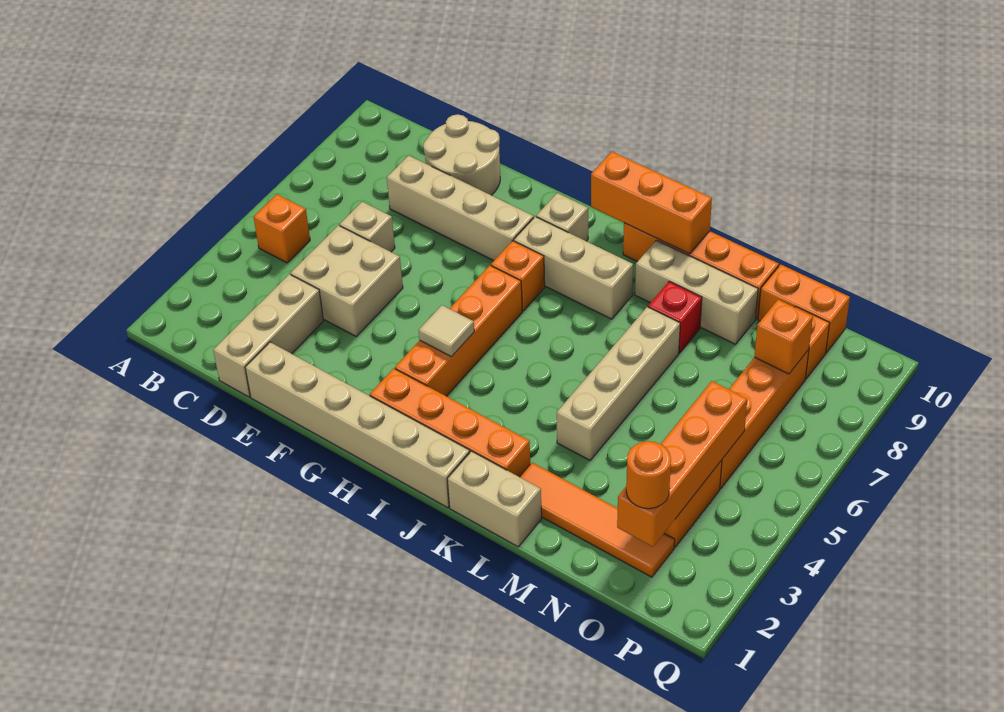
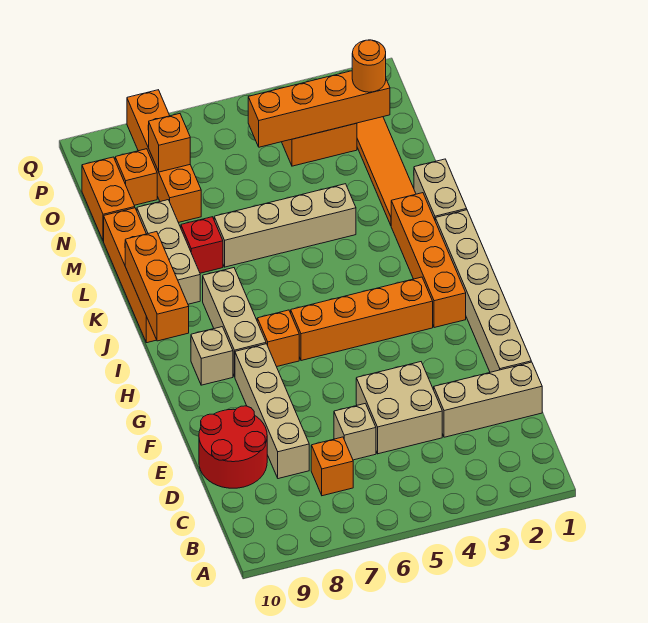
orange brick B5 level 1 -> orange brick C7 level 1
tan round brick D9:E10 level 1 -> red round brick D9:E10 level 1
tan tile H4 level 2 -> none
orange brick O5:O8 level 1 -> orange brick N8:Q8 level 1

